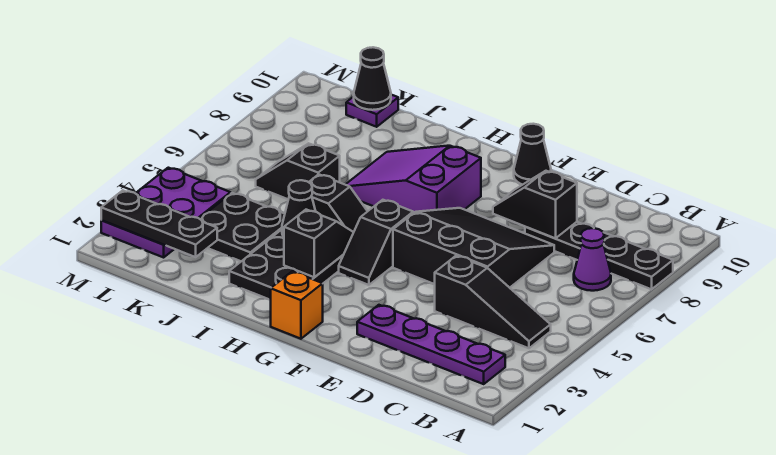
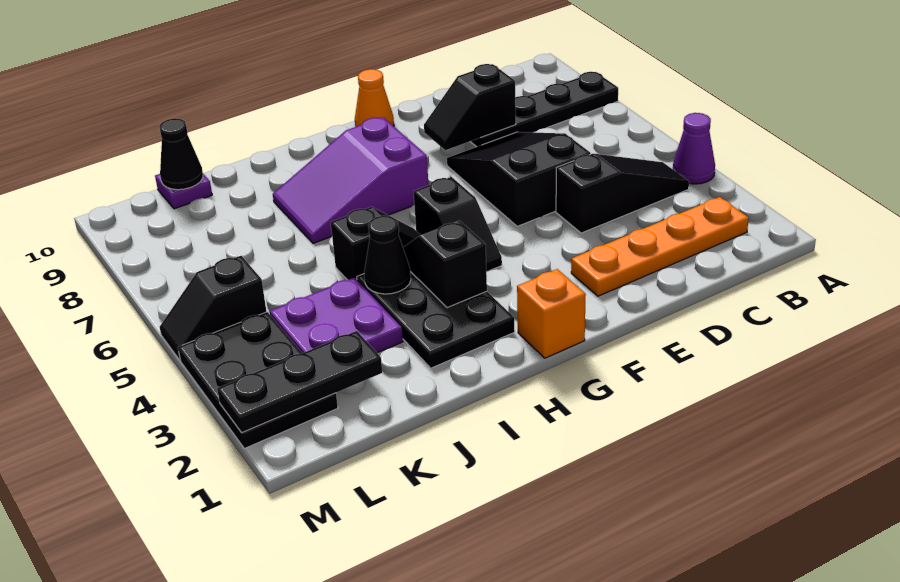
purple plate B2:E2 level 1 -> orange plate B2:E2 level 1
purple cone B7 level 1 -> purple cone A4 level 1
black slope D5:F7 level 1 top 5 -> black slope D5:E7 level 1 top 5
black cone F10 level 1 -> orange cone F10 level 1
black plate J3:K4 level 1 -> purple plate J3:K4 level 1
black slope J6:K6 level 1 top J -> black slope L5:M5 level 1 top L
purple plate L2:M4 level 1 -> black plate L2:M4 level 1

